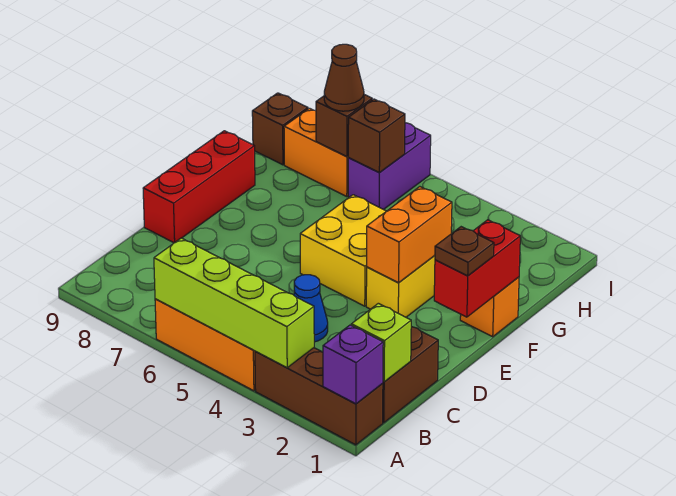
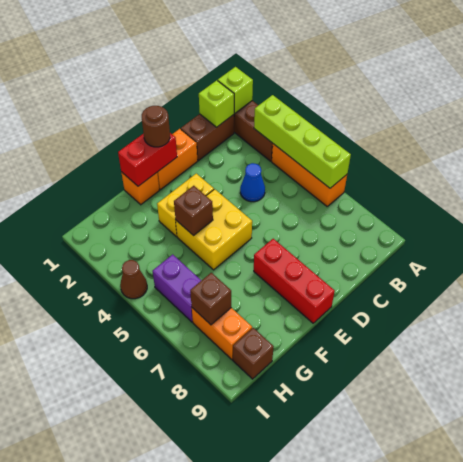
purple brick A1 level 2 -> lime brick A1 level 2
red brick D9:F9 level 1 -> red brick E7:E9 level 1
brown plate E1 level 3 -> brown round brick E1 level 3
orange brick E3:F3 level 2 -> orange brick D1:E1 level 1
purple brick H6:I6 level 1 -> purple brick H5:H6 level 1
brown brick H6 level 2 -> brown brick F4 level 2
brown cone H7 level 3 -> brown cone I4 level 1

